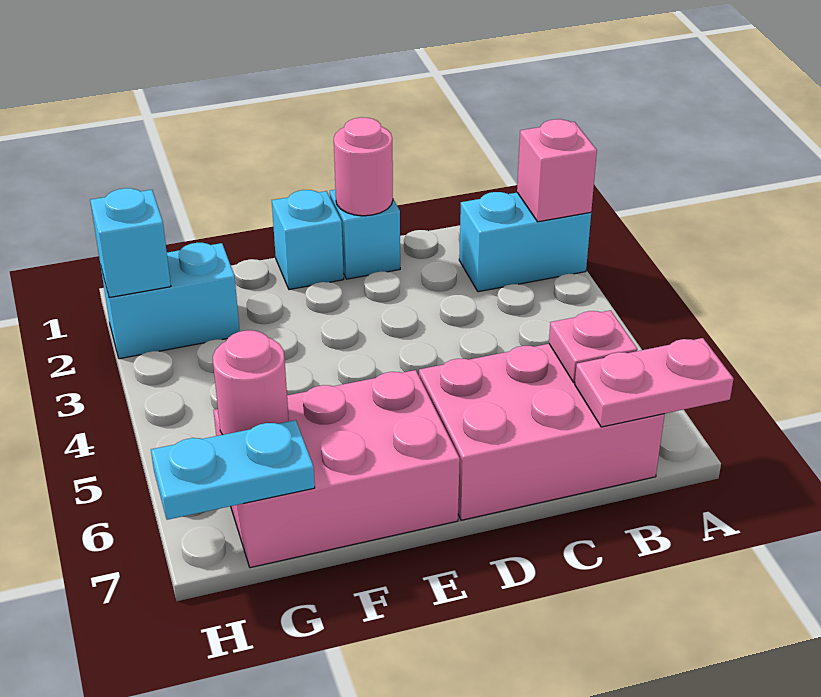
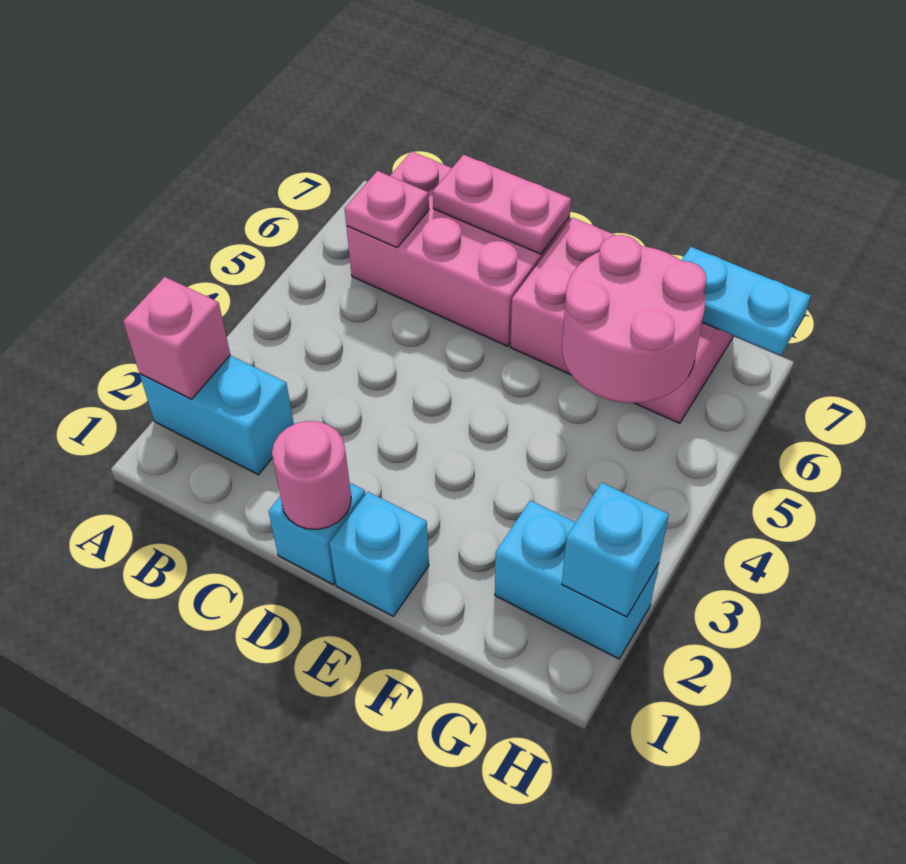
pink plate A7:B7 level 2 -> pink plate C7:D7 level 2
pink round brick G6 level 2 -> pink round brick F5:G6 level 2

